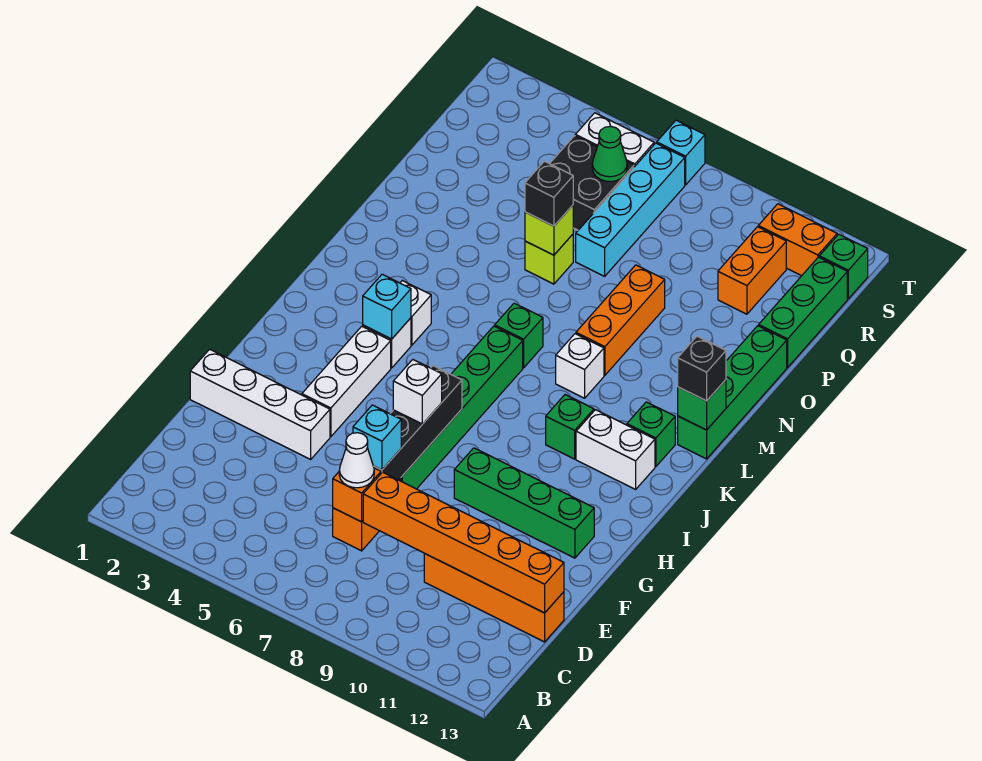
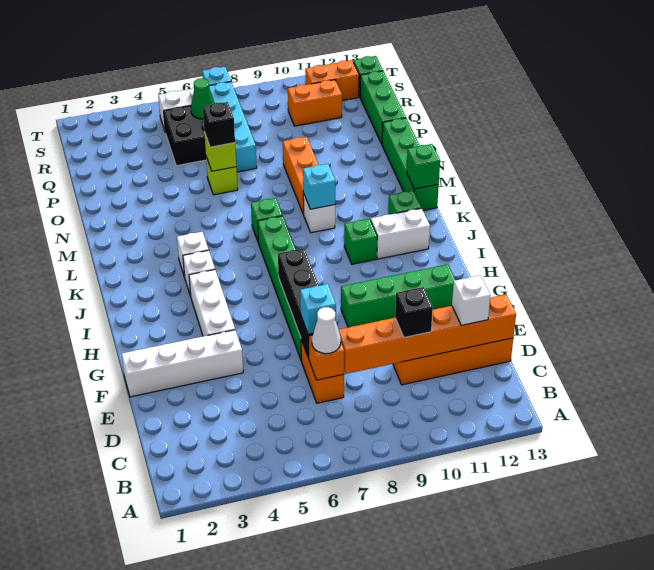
white brick G7 level 3 -> white brick D12 level 3
cyan brick J4 level 2 -> cyan brick L9 level 2
black brick L13 level 3 -> black brick D10 level 3
orange brick Q11:R11 level 1 -> orange brick R10:R11 level 1

